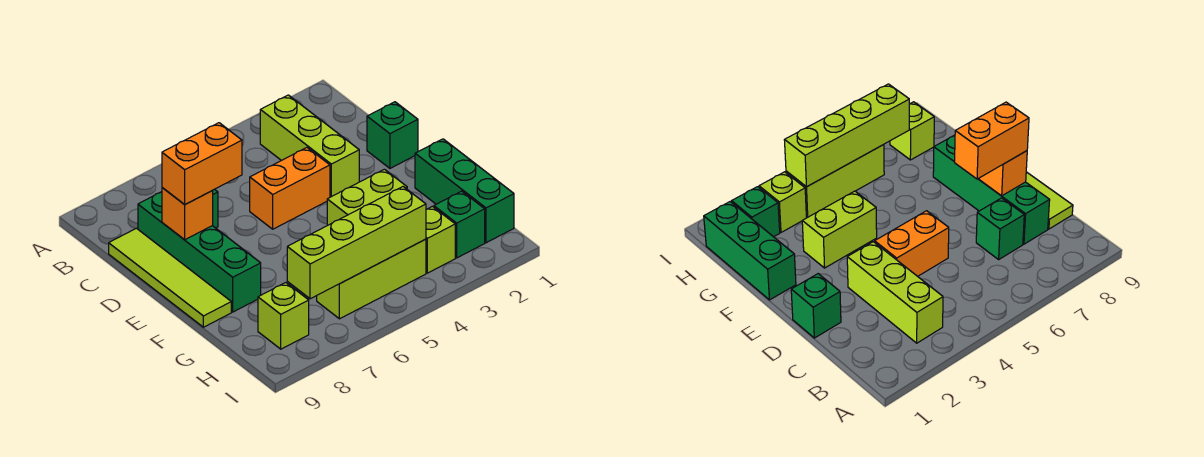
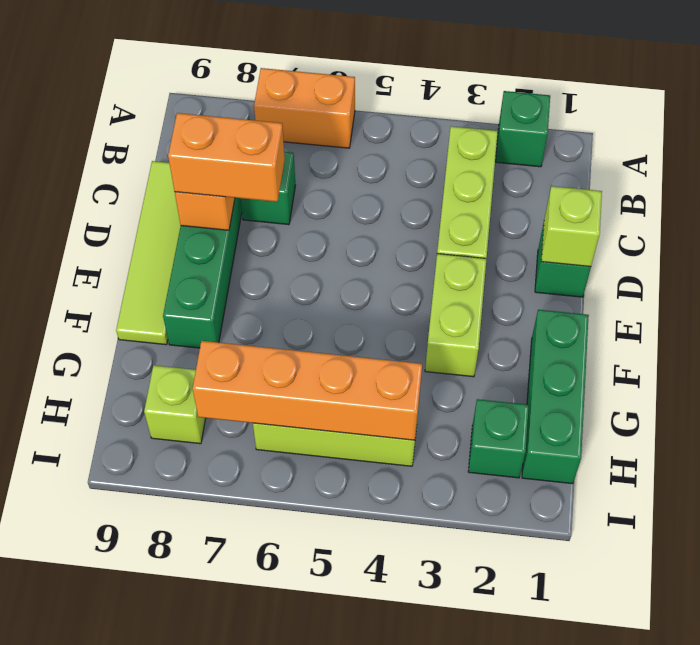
none -> green brick A2 level 1
orange brick D4:D5 level 1 -> orange brick A6:A7 level 1
lime brick F3:F4 level 1 -> lime brick E3:F3 level 1
lime brick H3 level 1 -> lime brick D1 level 2
lime brick H4:H7 level 2 -> orange brick H4:H7 level 2

